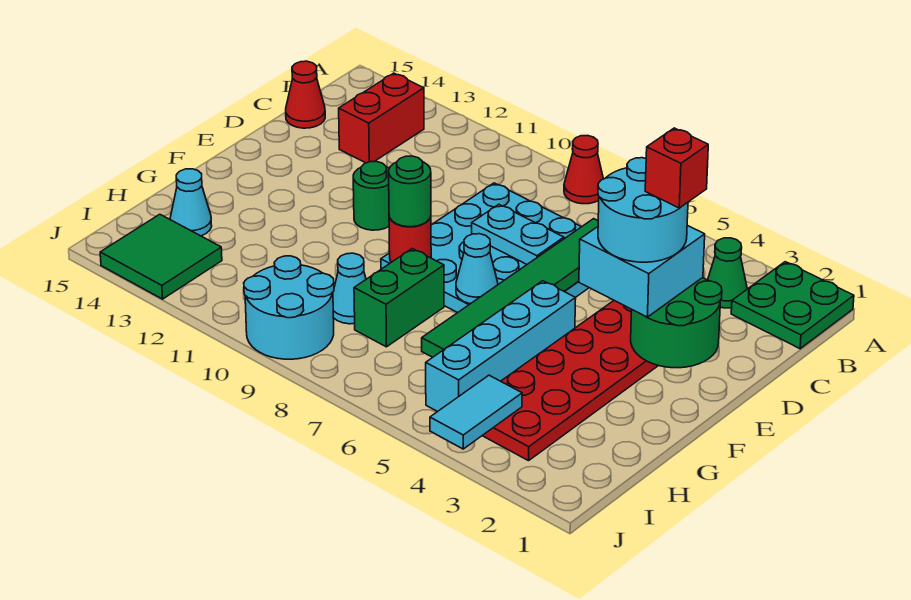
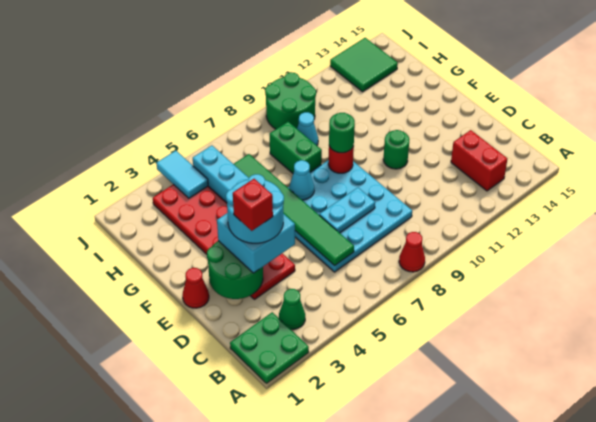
red cone C15 level 1 -> red cone E1 level 1
cyan cone H14 level 1 -> none
cyan round brick I9:J10 level 1 -> green round brick I9:J10 level 1

